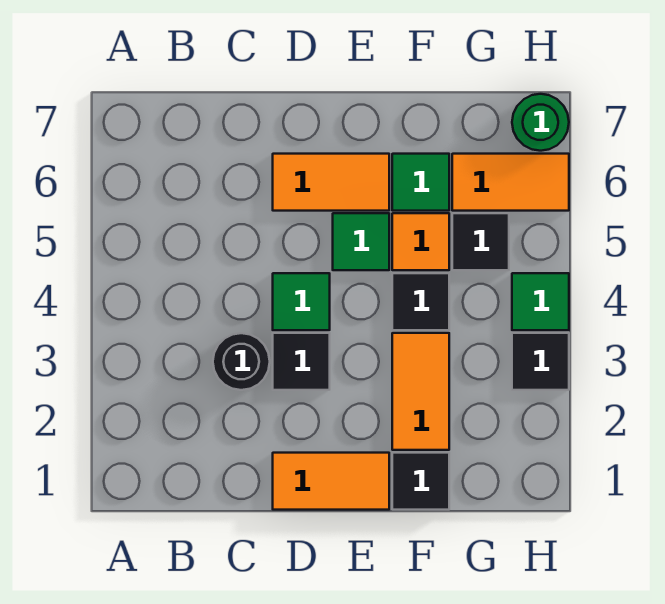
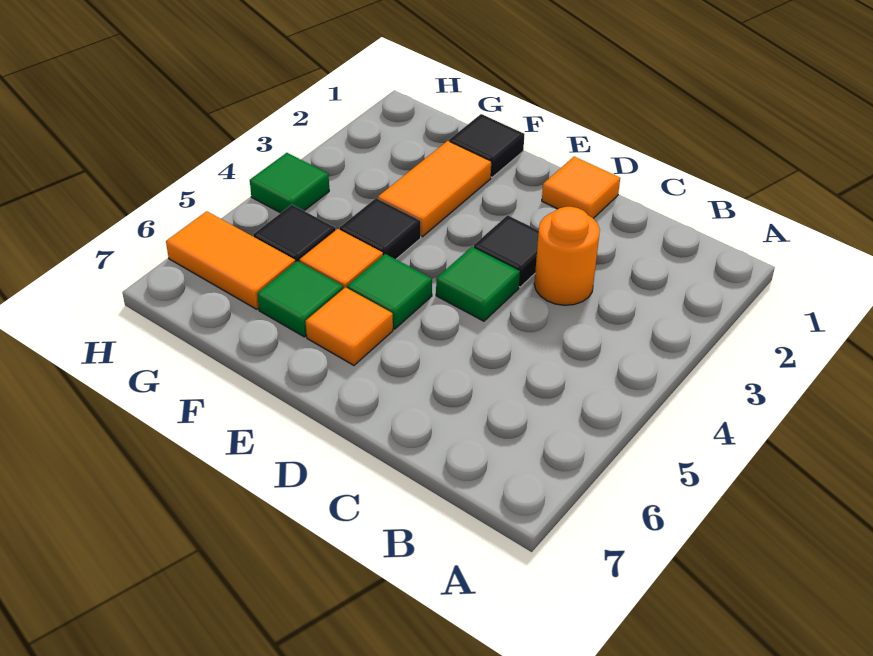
black round brick C3 level 1 -> orange round brick C3 level 1
orange tile D1:E1 level 1 -> orange tile D1 level 1
orange tile D6:E6 level 1 -> orange tile E6 level 1
black tile H3 level 1 -> none
green round brick H7 level 1 -> none

